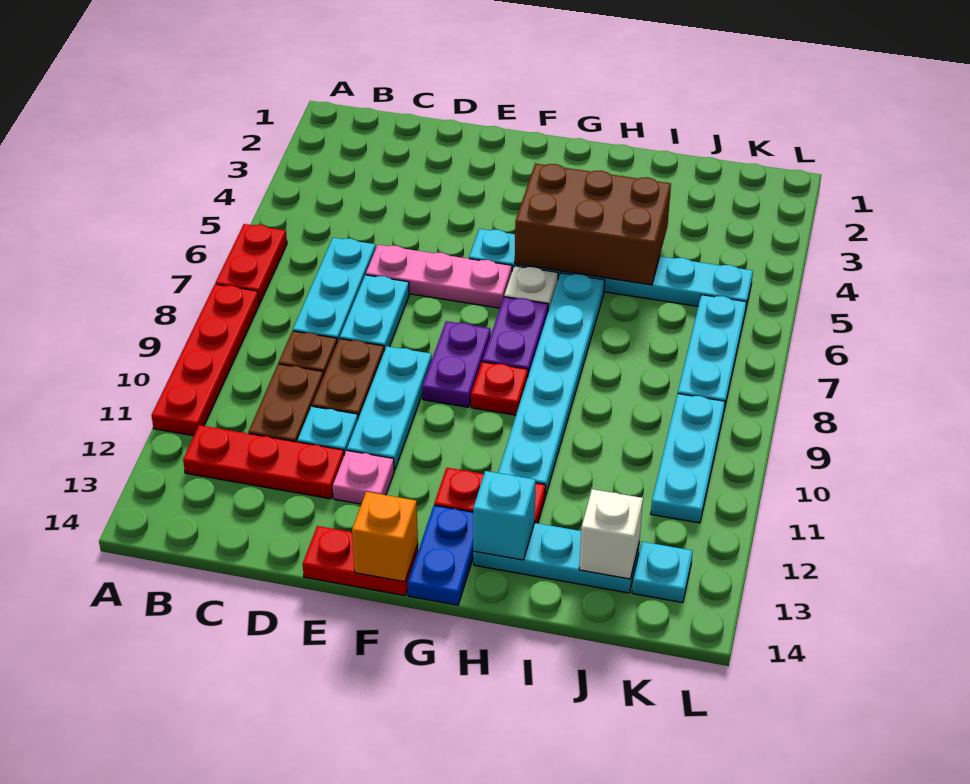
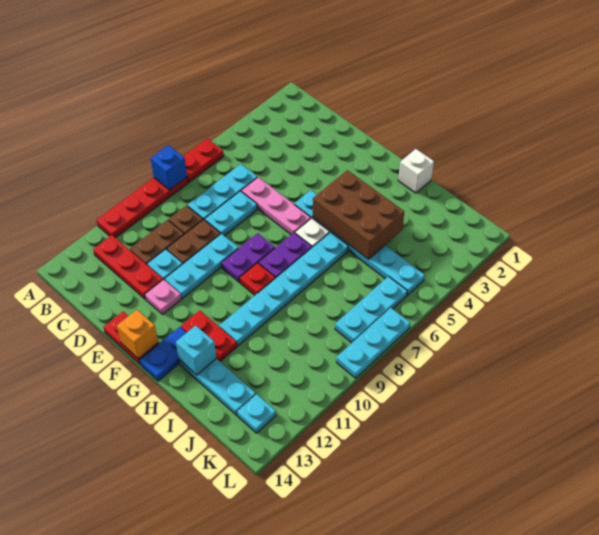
none -> blue brick A8 level 2
white brick J13 level 2 -> white brick H1 level 1
cyan plate K9:K11 level 1 -> cyan plate L7:L9 level 1

